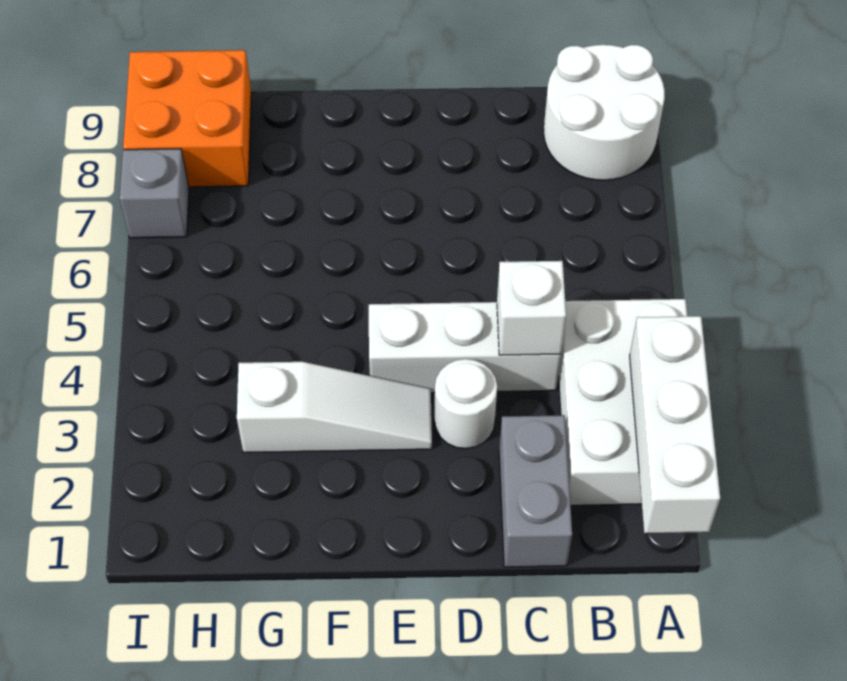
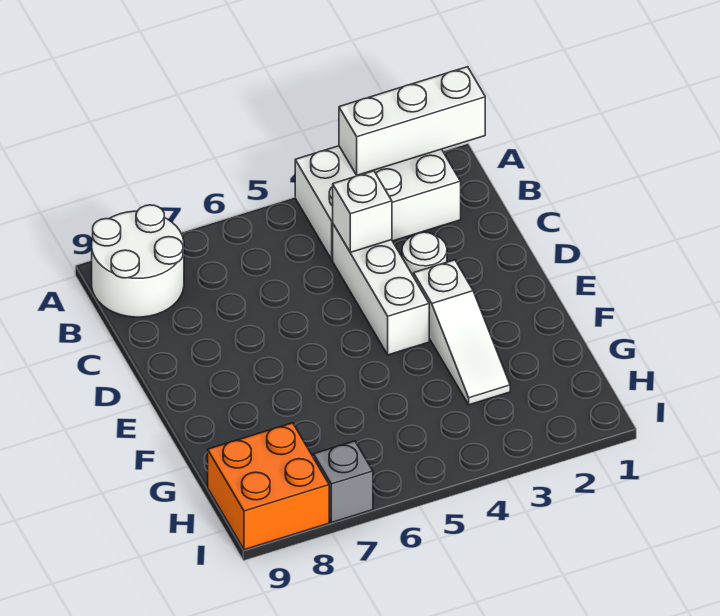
grey brick C1:C2 level 1 -> none
white slope E3:G3 level 1 top G -> white slope E3:G3 level 1 top E

